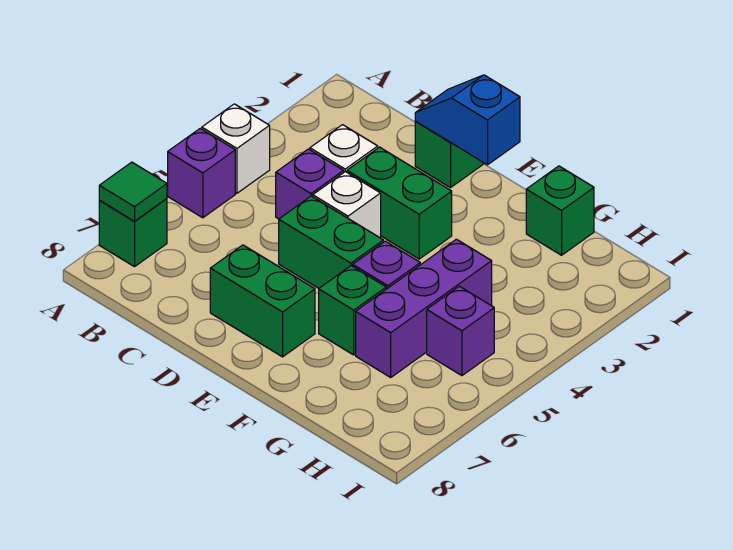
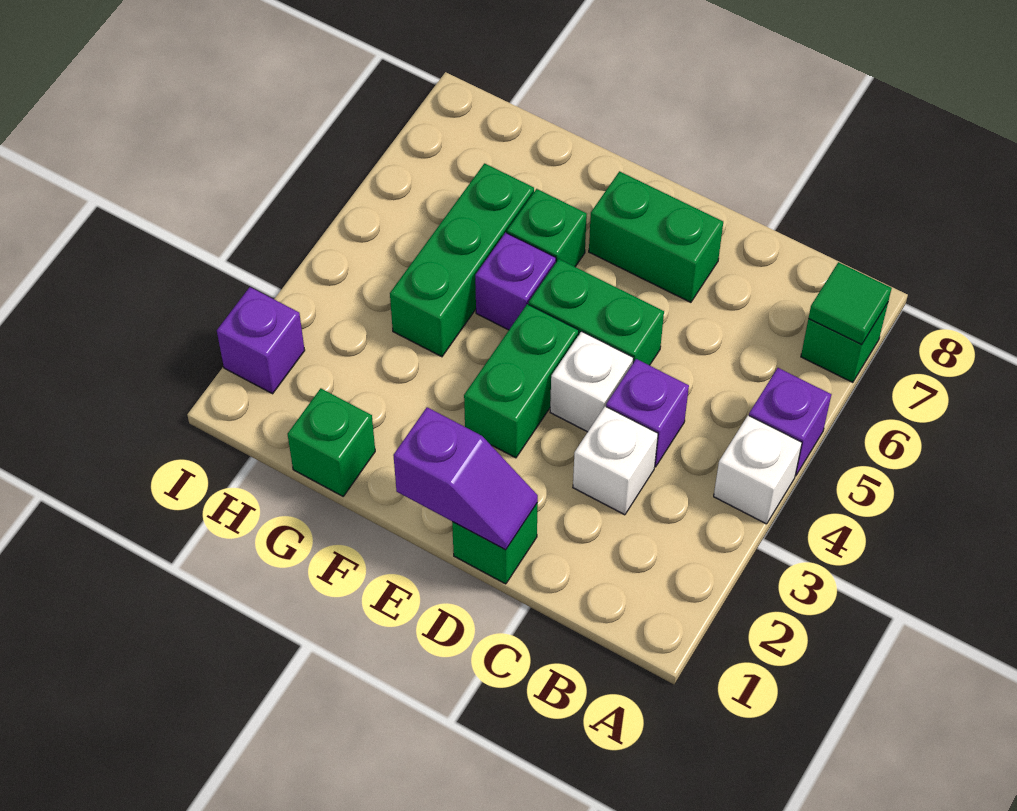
blue slope D1:E1 level 2 top E -> purple slope D1:E1 level 2 top E
green brick D3:E3 level 1 -> green brick E3:E4 level 1
purple brick G4:G6 level 1 -> green brick G4:G6 level 1
purple brick H5 level 1 -> purple brick I2 level 1

